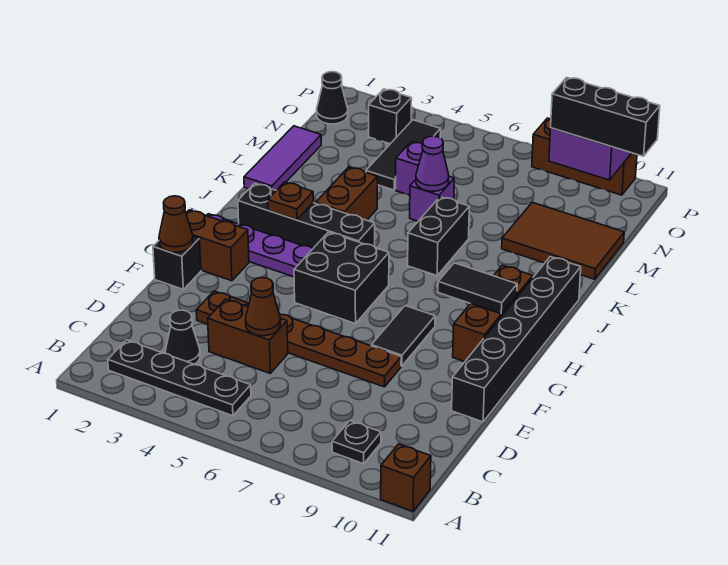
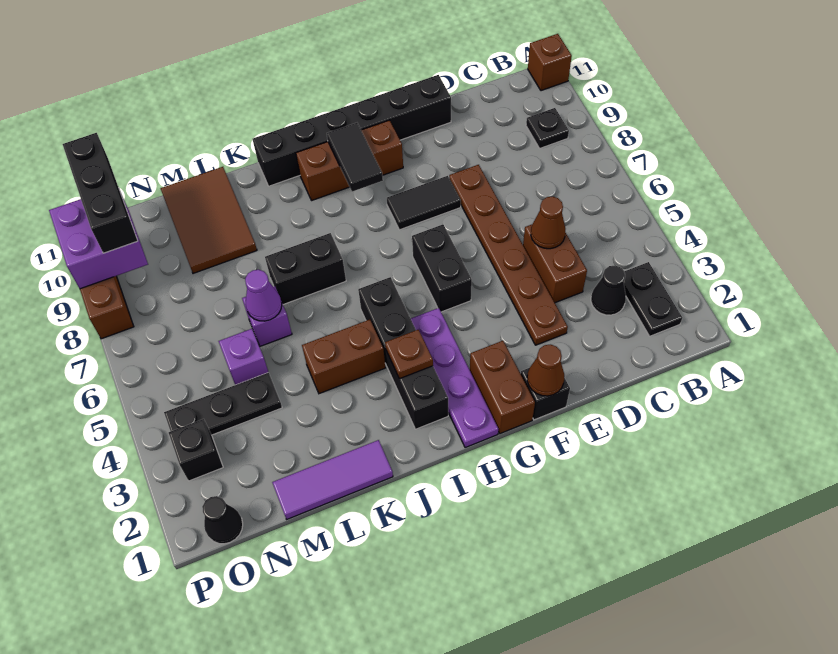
black plate B2:B5 level 1 -> black plate B2:B3 level 1
black brick G5:H6 level 1 -> black brick G5:G6 level 1
black tile M4:O4 level 1 -> black plate M4:O4 level 1

